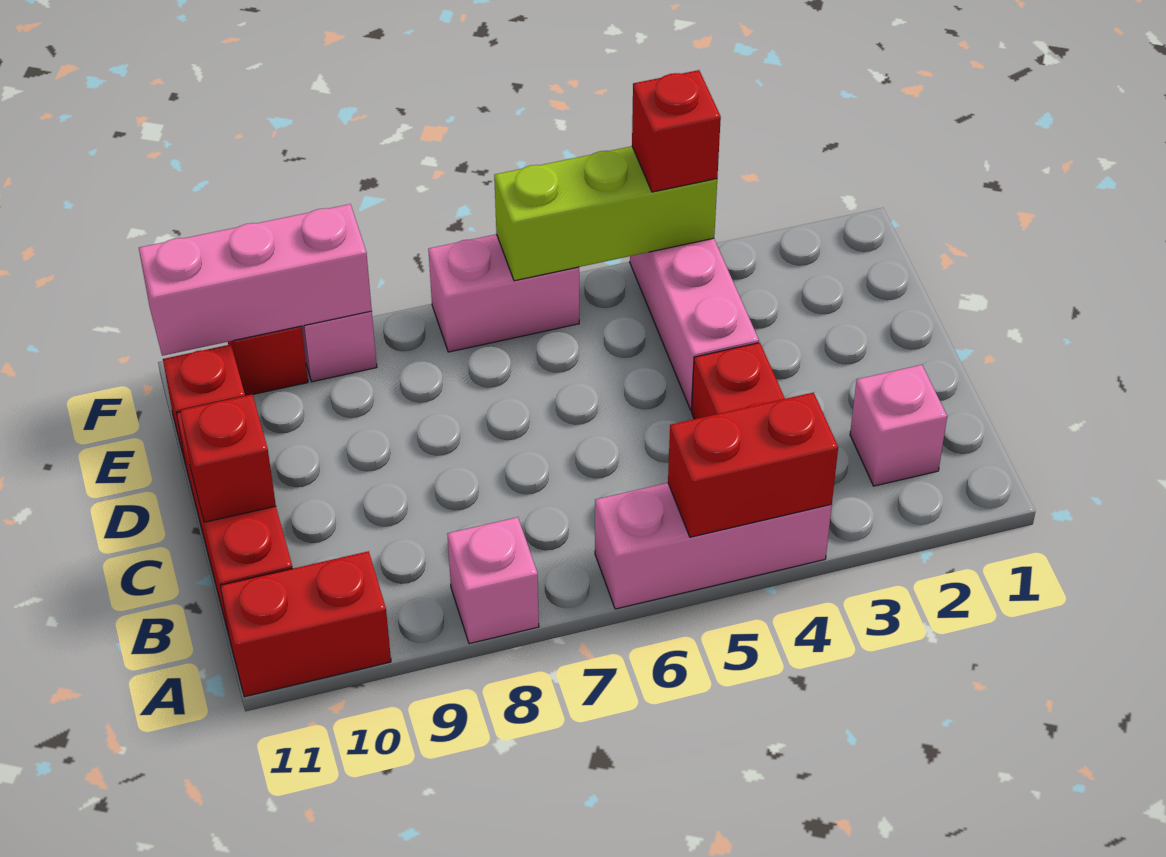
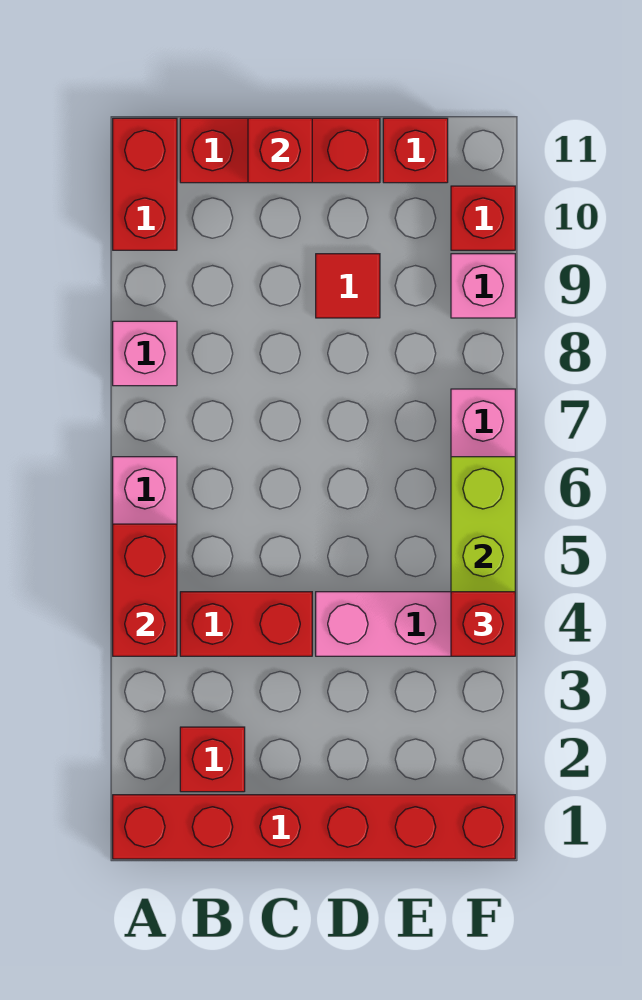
none -> red brick A1:F1 level 1
pink brick B2 level 1 -> red brick B2 level 1
none -> red tile D9 level 1
pink brick F9:F11 level 2 -> none

